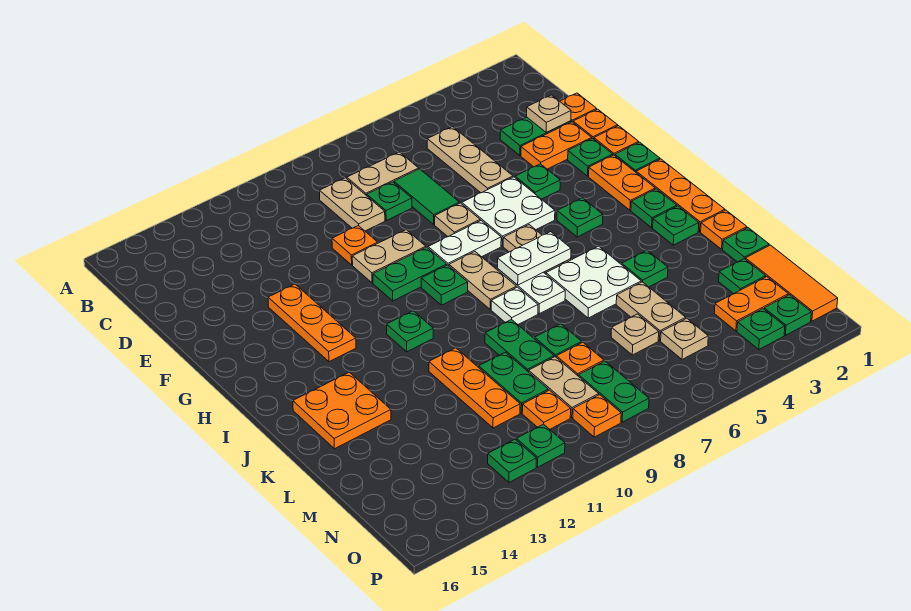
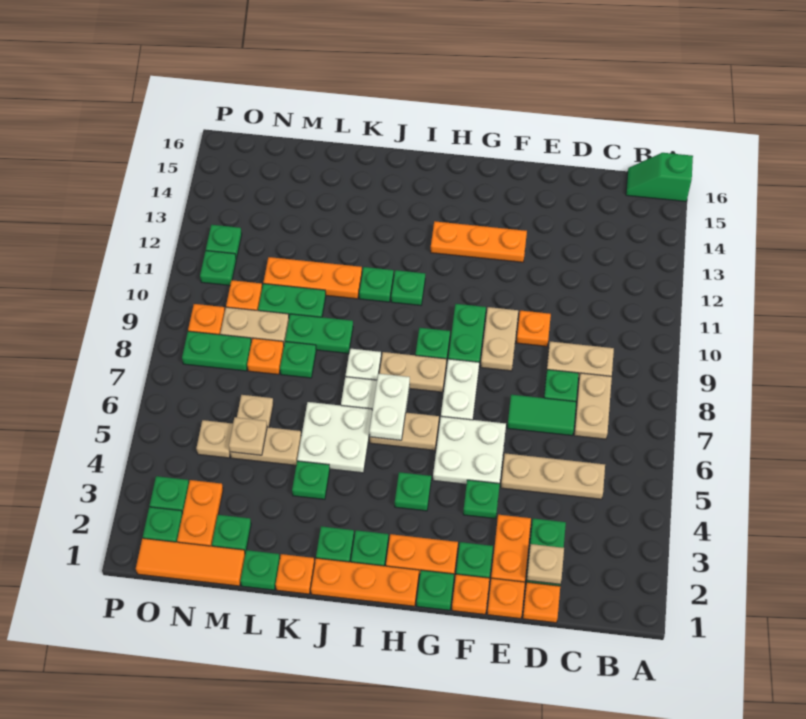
none -> green slope A16:B16 level 1 top A
tan plate F7 level 1 -> tan plate M5 level 2
none -> green plate J11 level 1
orange plate J14:K15 level 1 -> none

